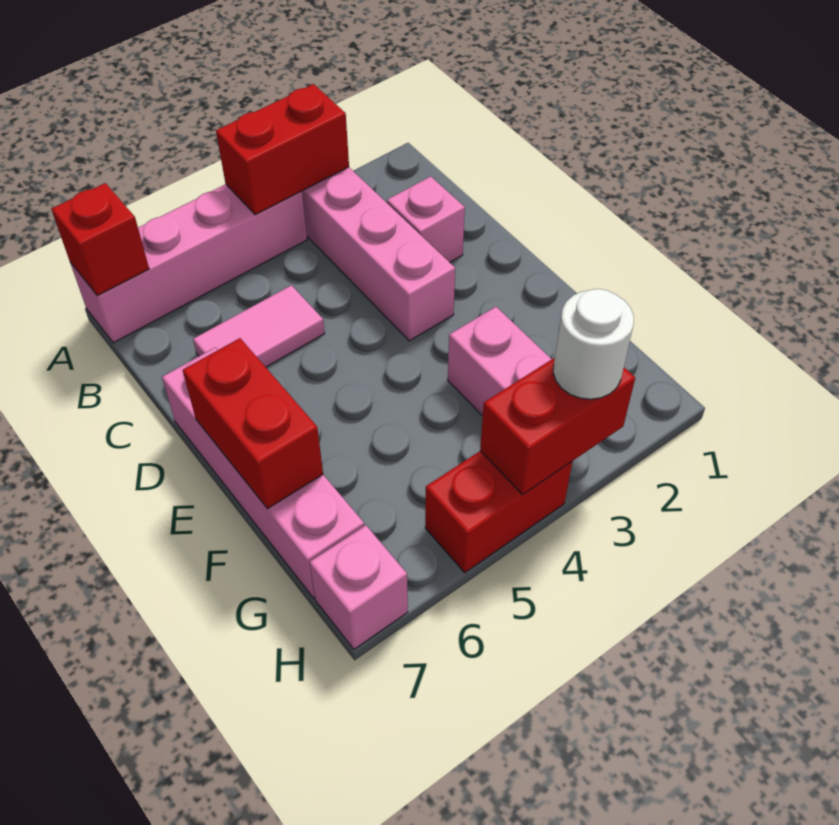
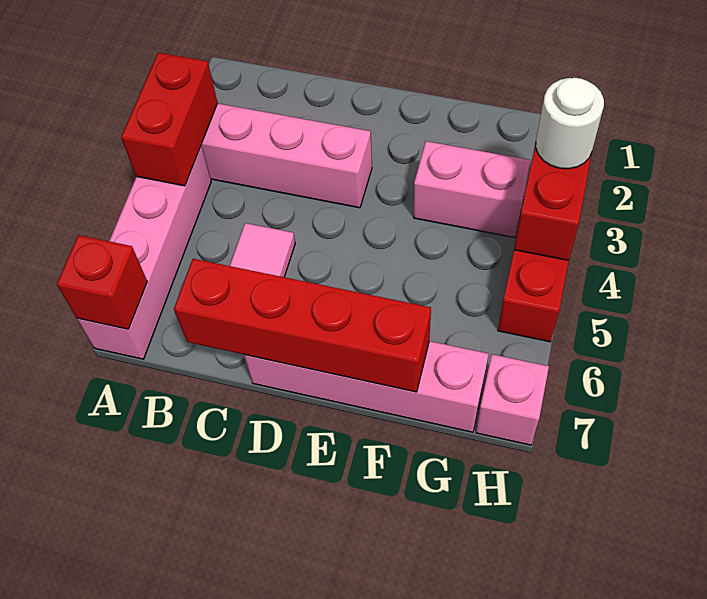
pink brick C2 level 1 -> none
red brick E7:F7 level 2 -> red brick C7:F7 level 2

